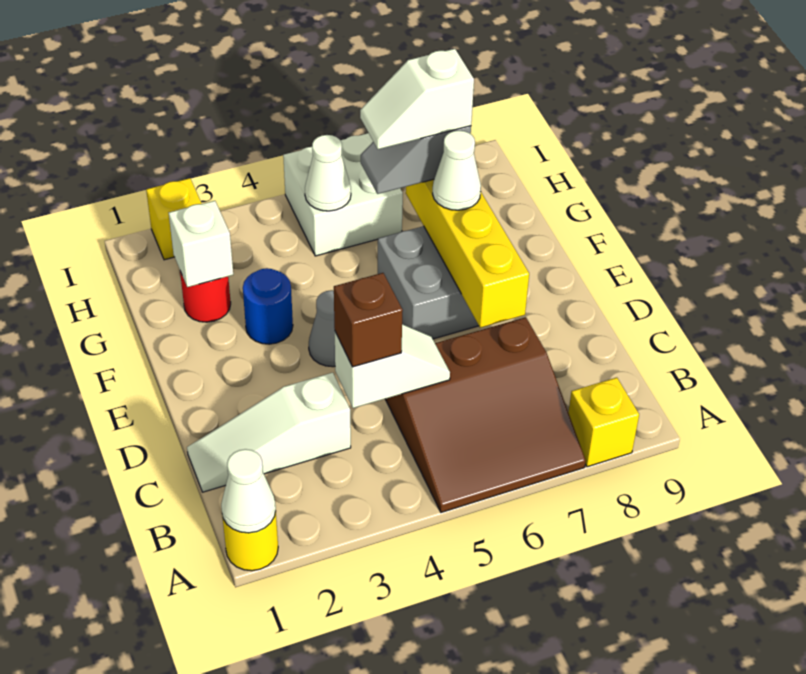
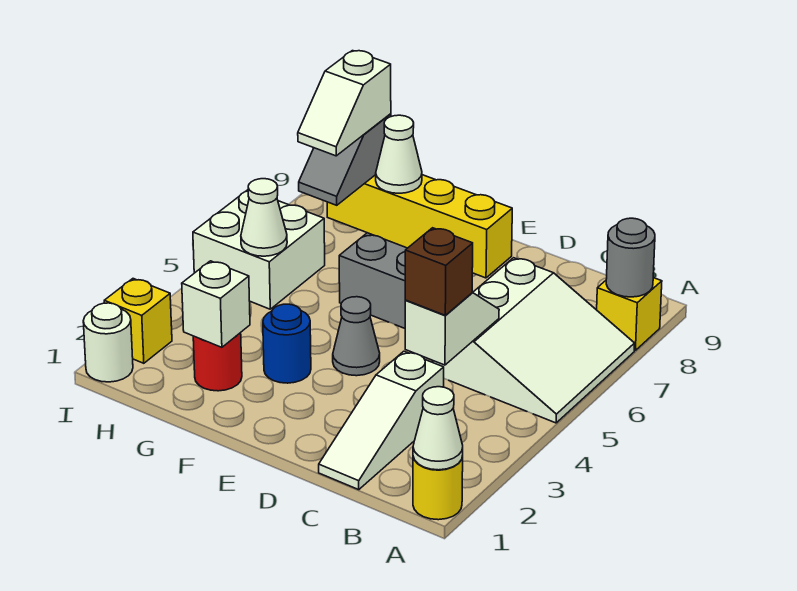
brown slope A5:C7 level 1 top C -> white slope A5:C7 level 1 top C
none -> grey round brick A8 level 2
none -> white round brick I1 level 1

